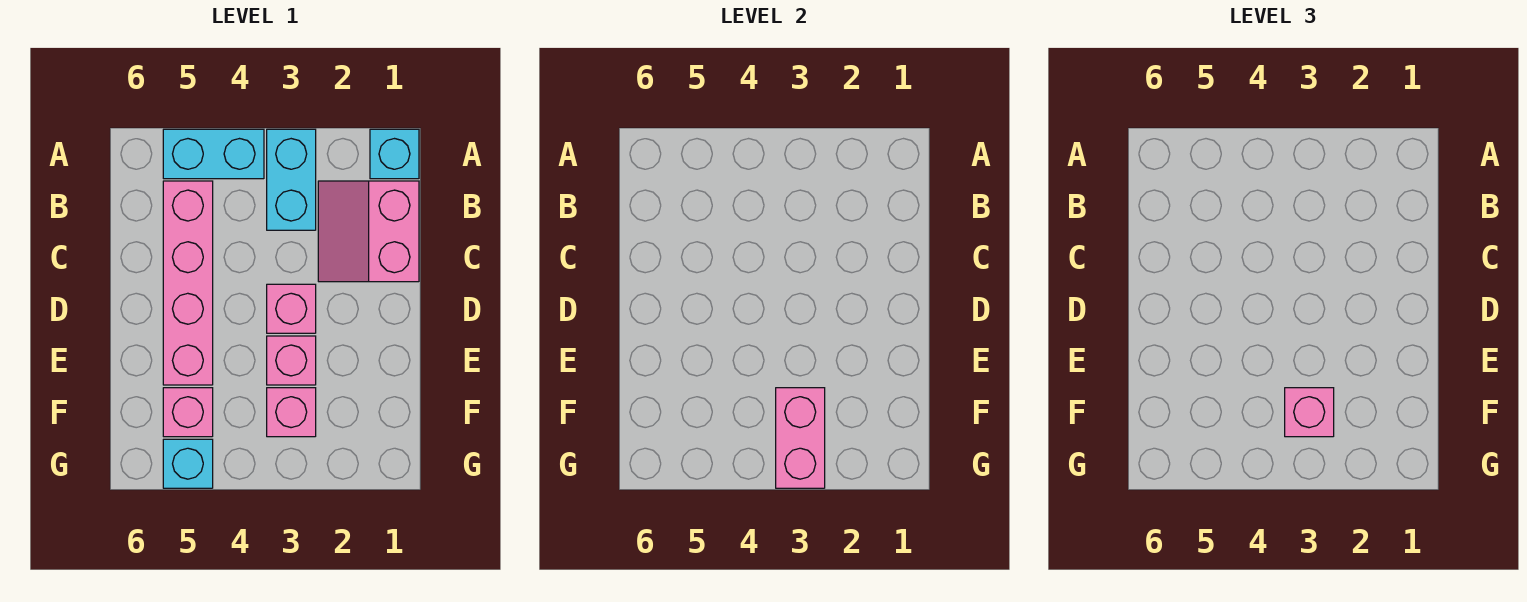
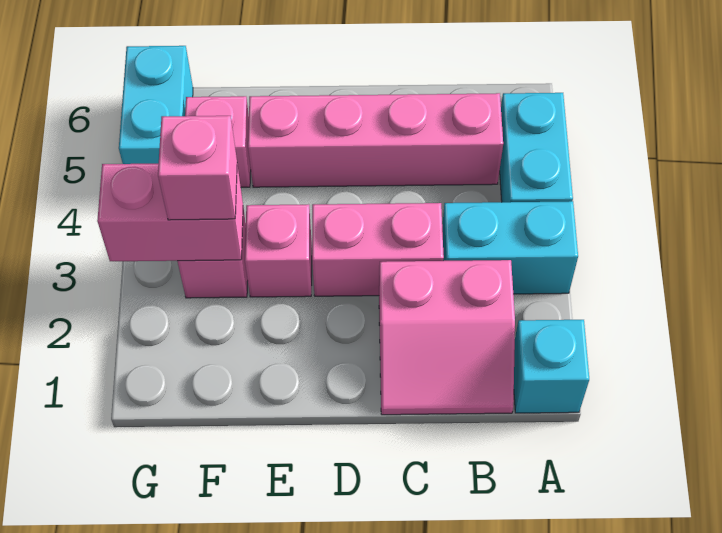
pink slope B1:C2 level 1 top 1 -> pink slope B1:C2 level 1 top 2
pink brick D3 level 1 -> pink brick C3:D3 level 1
cyan brick G5 level 1 -> cyan brick G5:G6 level 1

